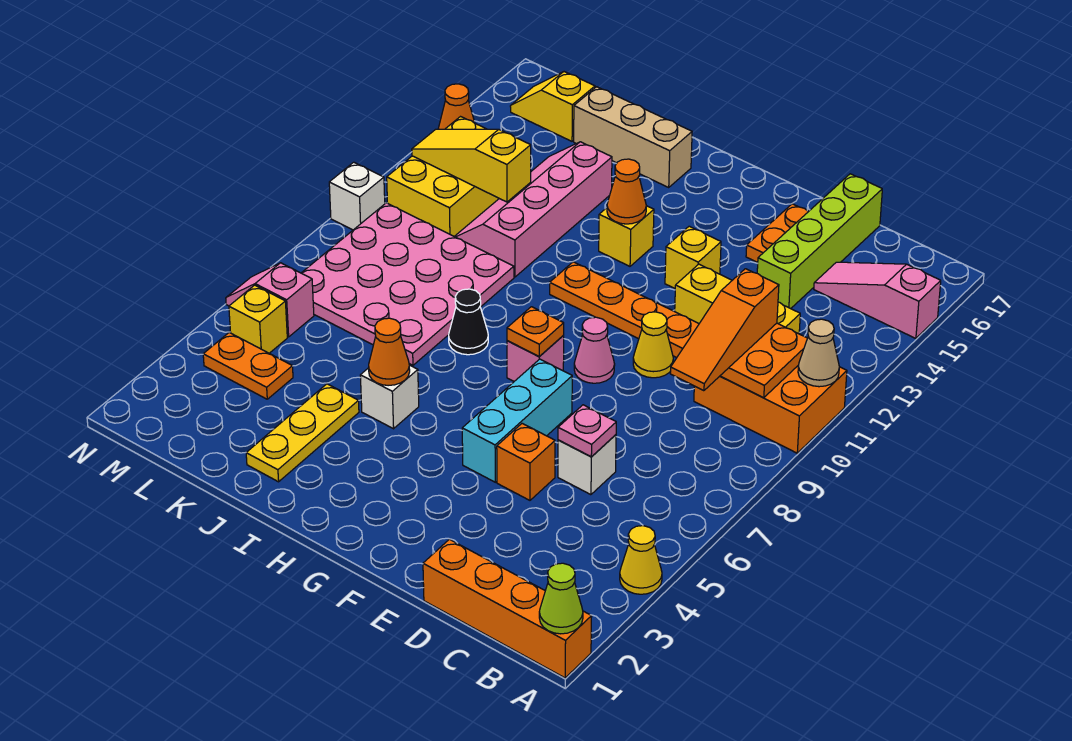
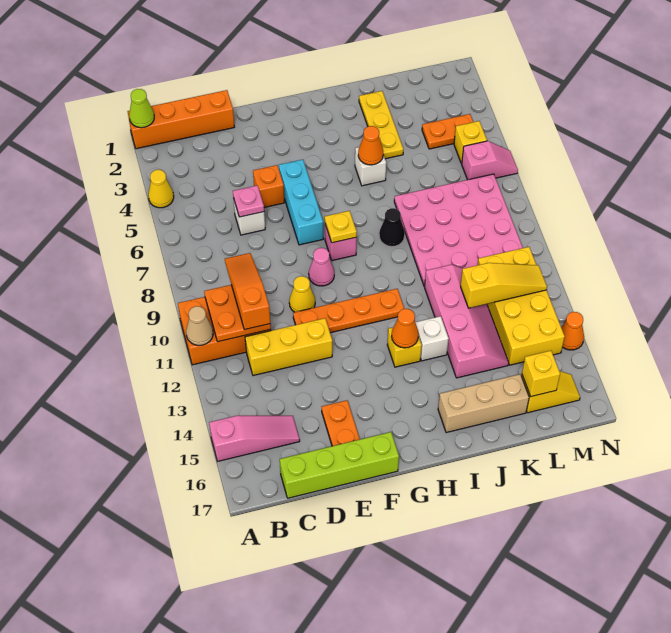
lime brick D14:D17 level 1 -> lime brick C17:F17 level 1
yellow brick F13 level 1 -> yellow brick L16 level 2
orange plate G8 level 2 -> yellow plate G8 level 2
yellow brick L11:M13 level 1 -> yellow brick L11:M14 level 1
white brick N10 level 1 -> white brick I13 level 1

